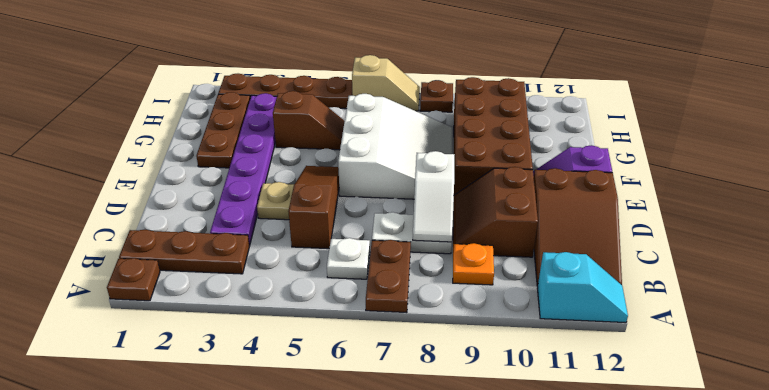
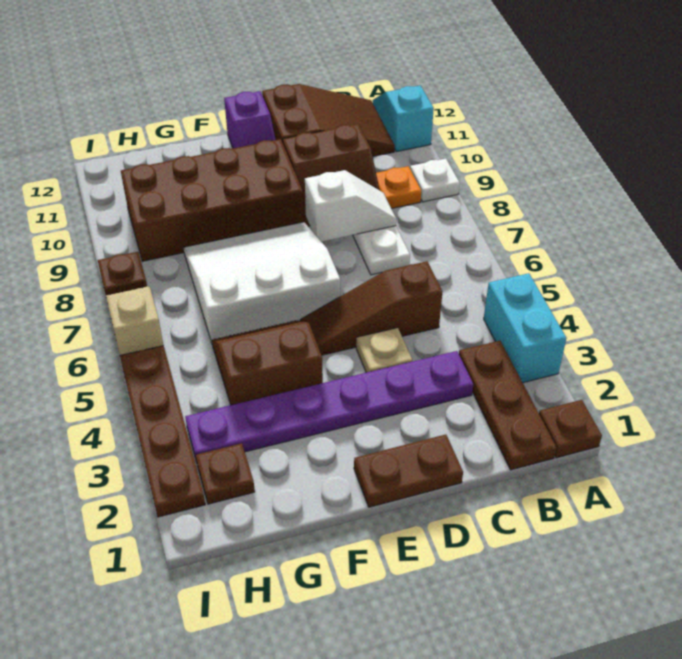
none -> cyan brick A3:A4 level 1
brown plate A7:B7 level 1 -> brown plate D1:E1 level 1
white plate B6 level 1 -> white plate A9 level 1
brown plate F2:H2 level 1 -> brown plate H2 level 1
brown slope G4:G5 level 1 top 4 -> brown slope F4:G5 level 1 top 4

